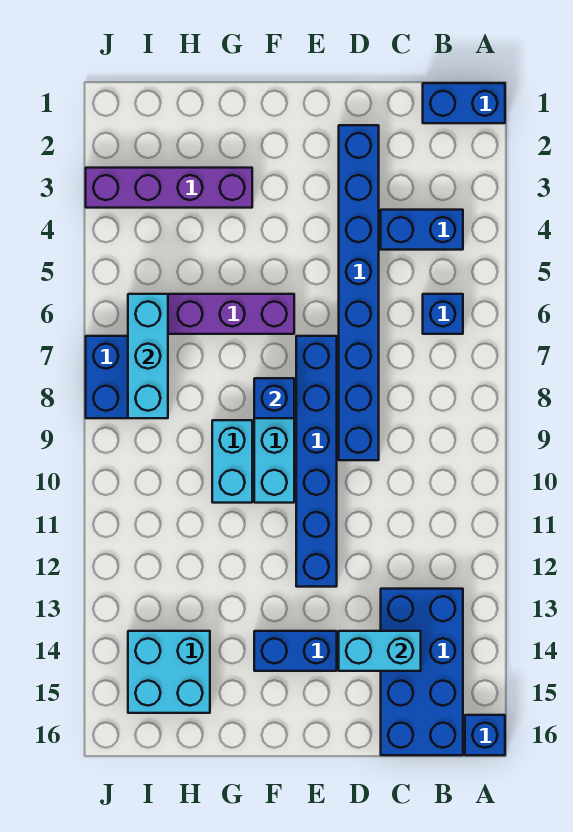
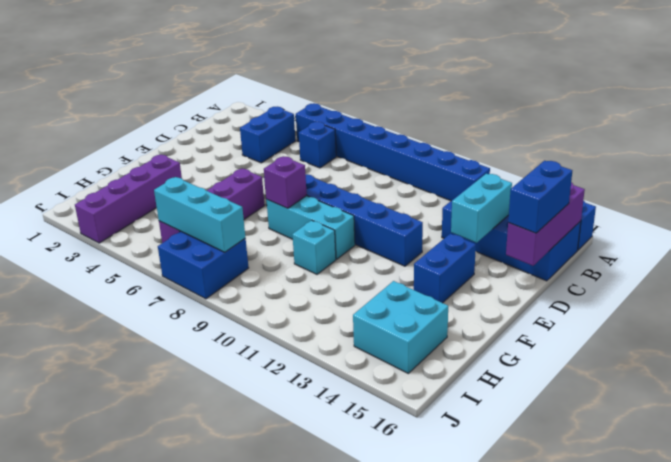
blue brick A1:B1 level 1 -> blue brick C16:D16 level 3
none -> purple brick B16:D16 level 2
blue brick D2:D9 level 1 -> blue brick A5:A12 level 1
blue brick F8 level 2 -> purple brick F8 level 2
cyan brick G9:G10 level 1 -> cyan brick G10 level 1

